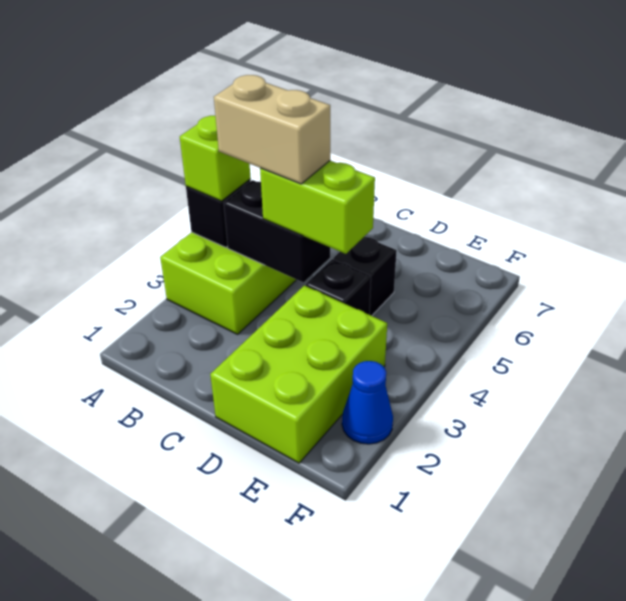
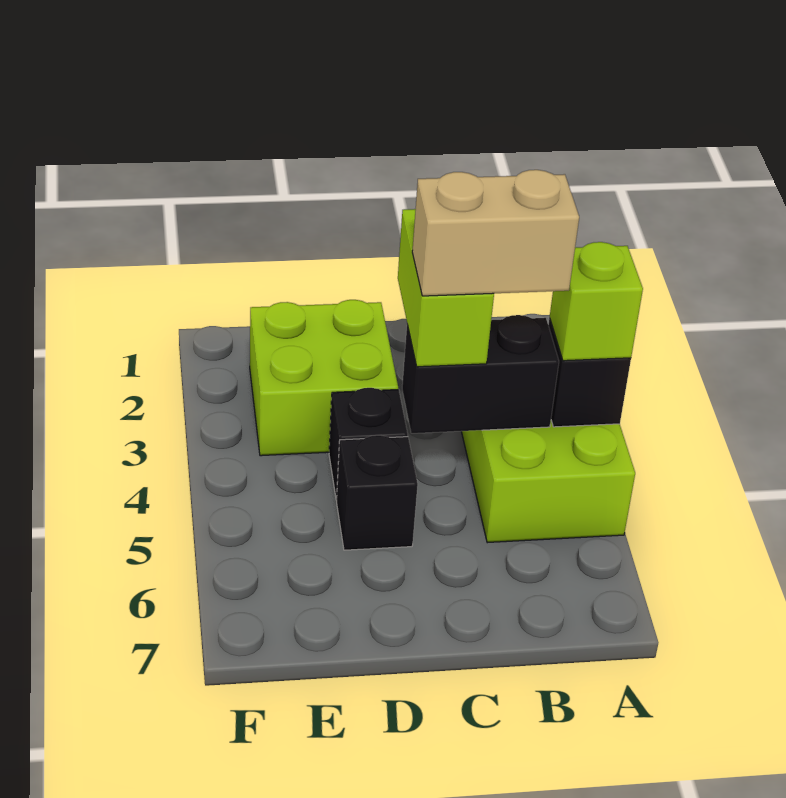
lime brick C4:D4 level 3 -> lime brick C3:C4 level 3
lime brick D1:E3 level 1 -> lime brick D2:E3 level 1
blue cone F2 level 1 -> none

